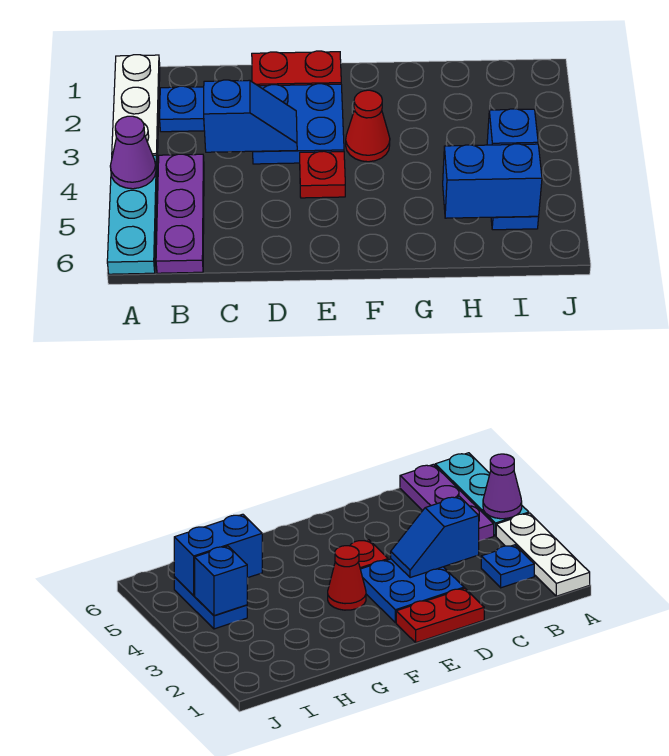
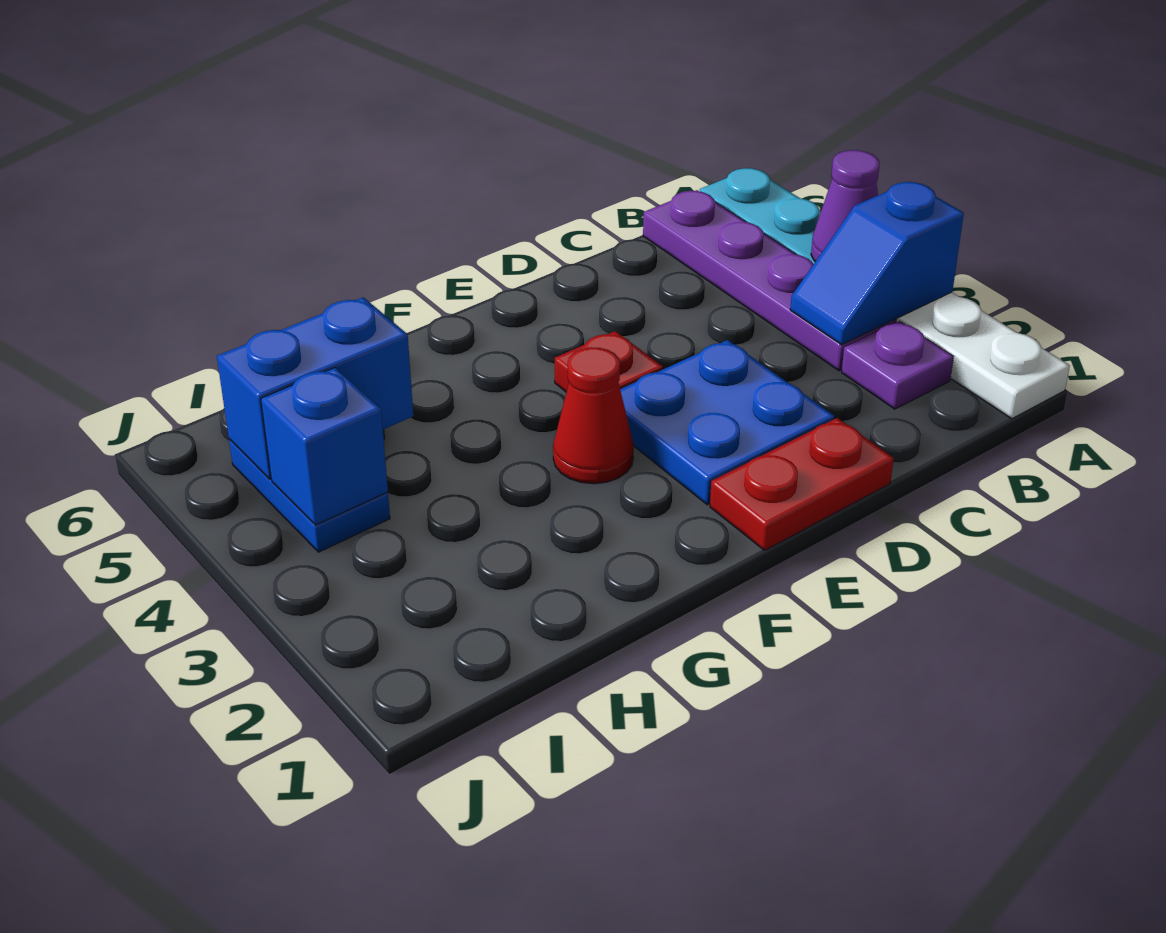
blue plate B2 level 1 -> purple plate B2 level 1
purple plate B4:B6 level 1 -> purple plate B3:B6 level 1
blue slope C3:D3 level 2 top C -> blue slope A3:B3 level 2 top A

